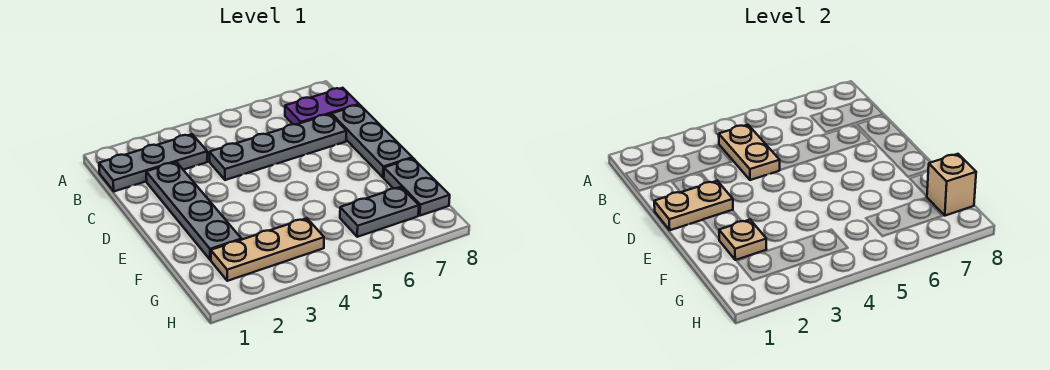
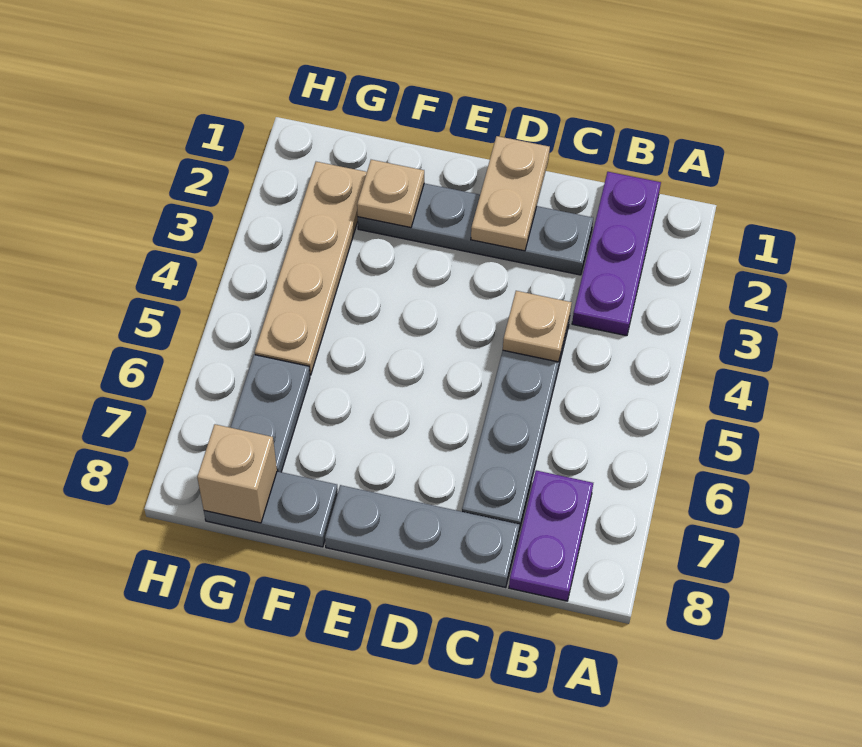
grey plate B1:B3 level 1 -> purple plate B1:B3 level 1
tan plate B4:C4 level 2 -> tan plate C4 level 2
tan plate G2:G4 level 1 -> tan plate G2:G5 level 1

